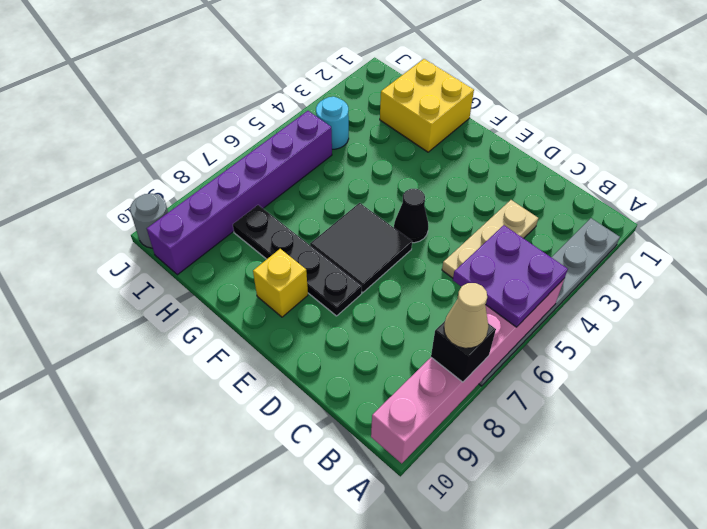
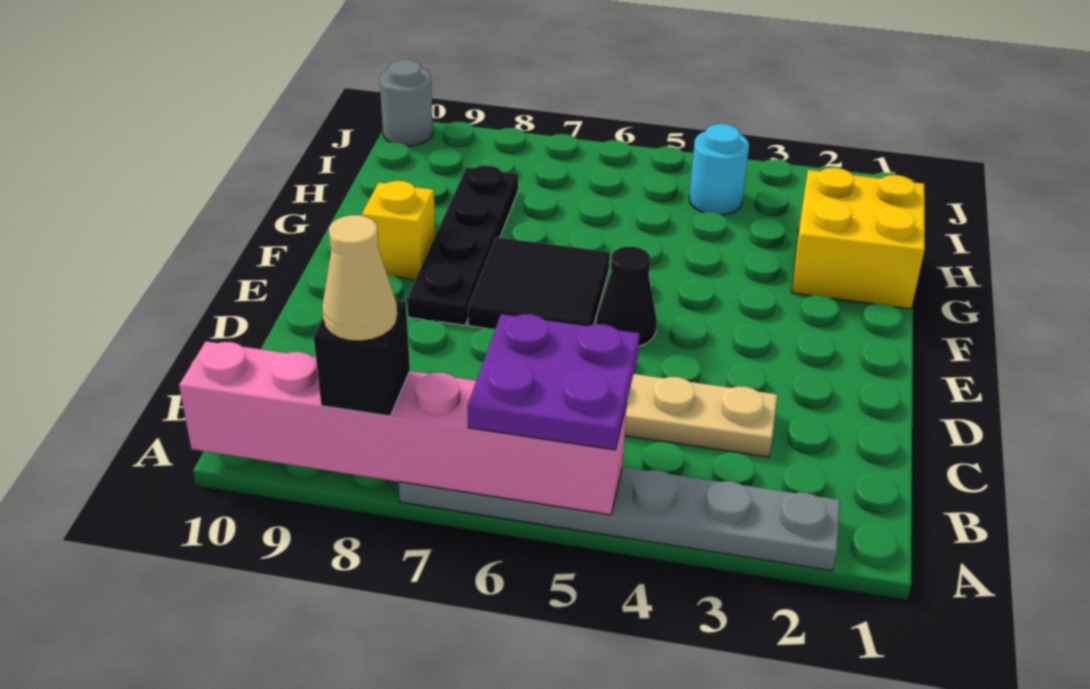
purple brick I5:I10 level 1 -> none

